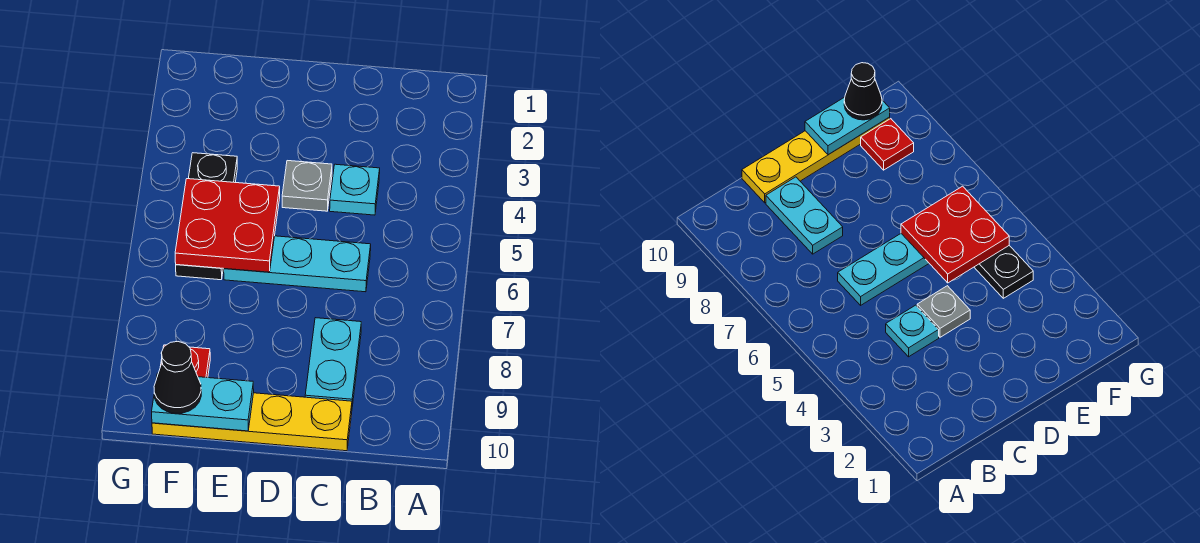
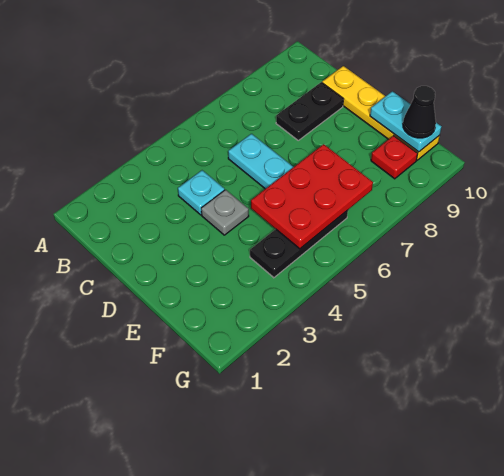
cyan plate C8:C9 level 1 -> black plate C8:C9 level 1
red plate E5:F6 level 2 -> red plate E5:F7 level 2

